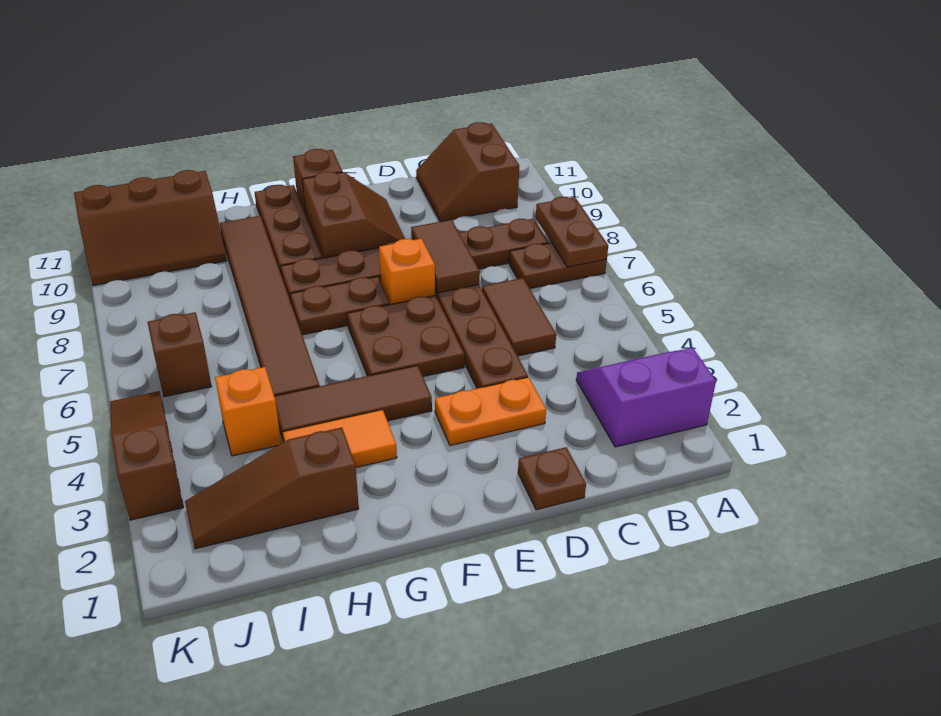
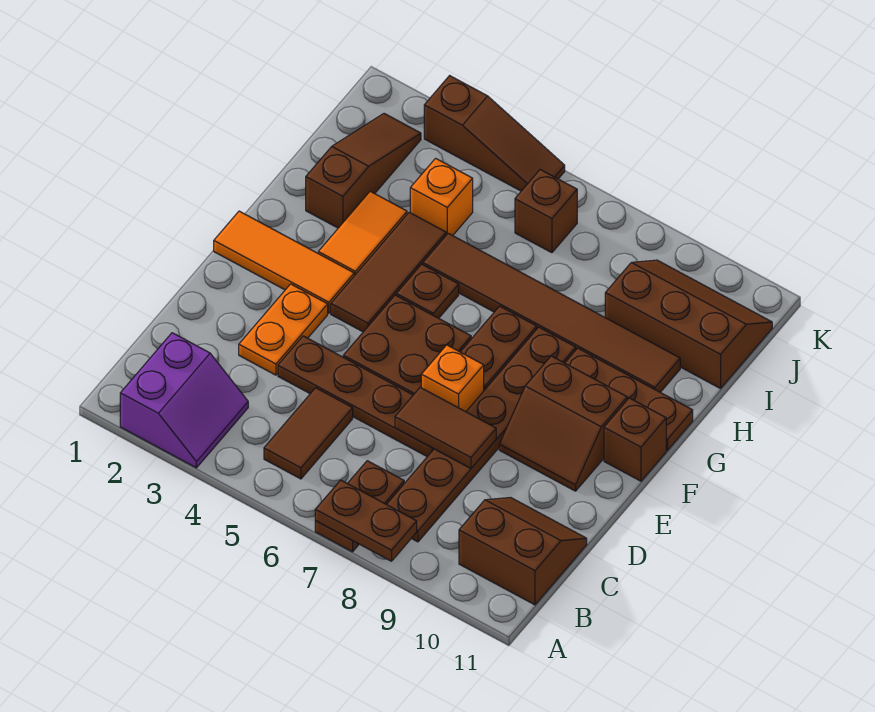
brown tile C5:C6 level 1 -> brown tile B5:C5 level 1
brown plate D1 level 1 -> brown plate G5 level 1
none -> orange tile F1:F3 level 1
brown slope I10:K11 level 1 top 11 -> brown slope I9:J11 level 1 top I

